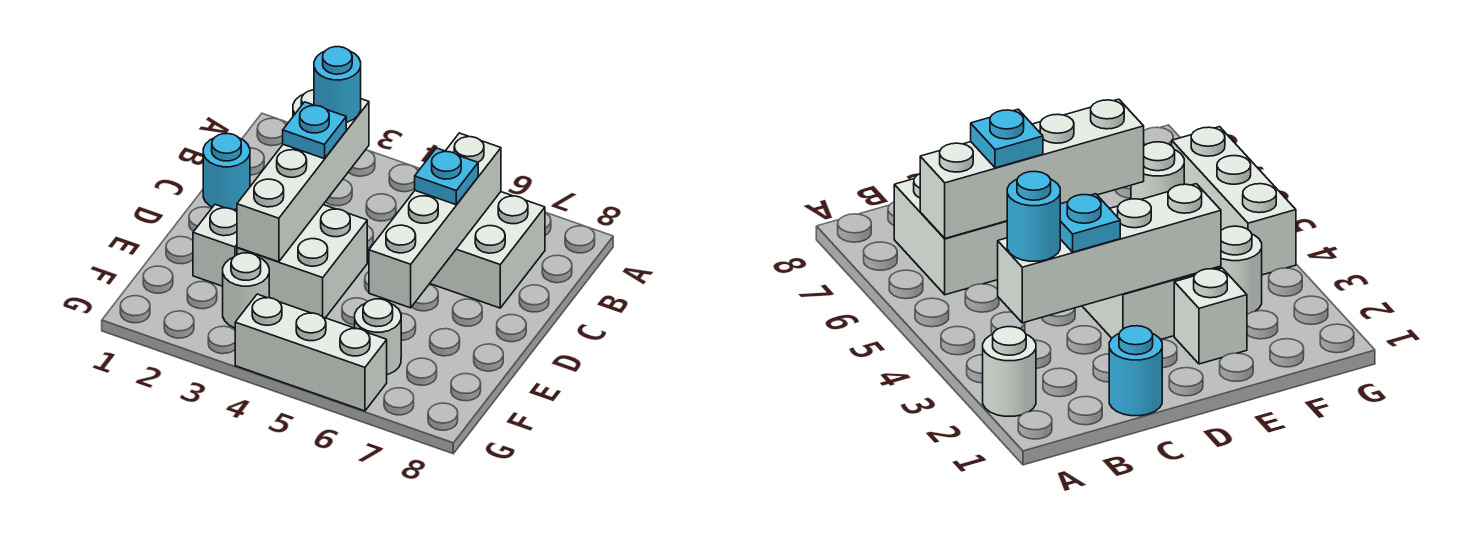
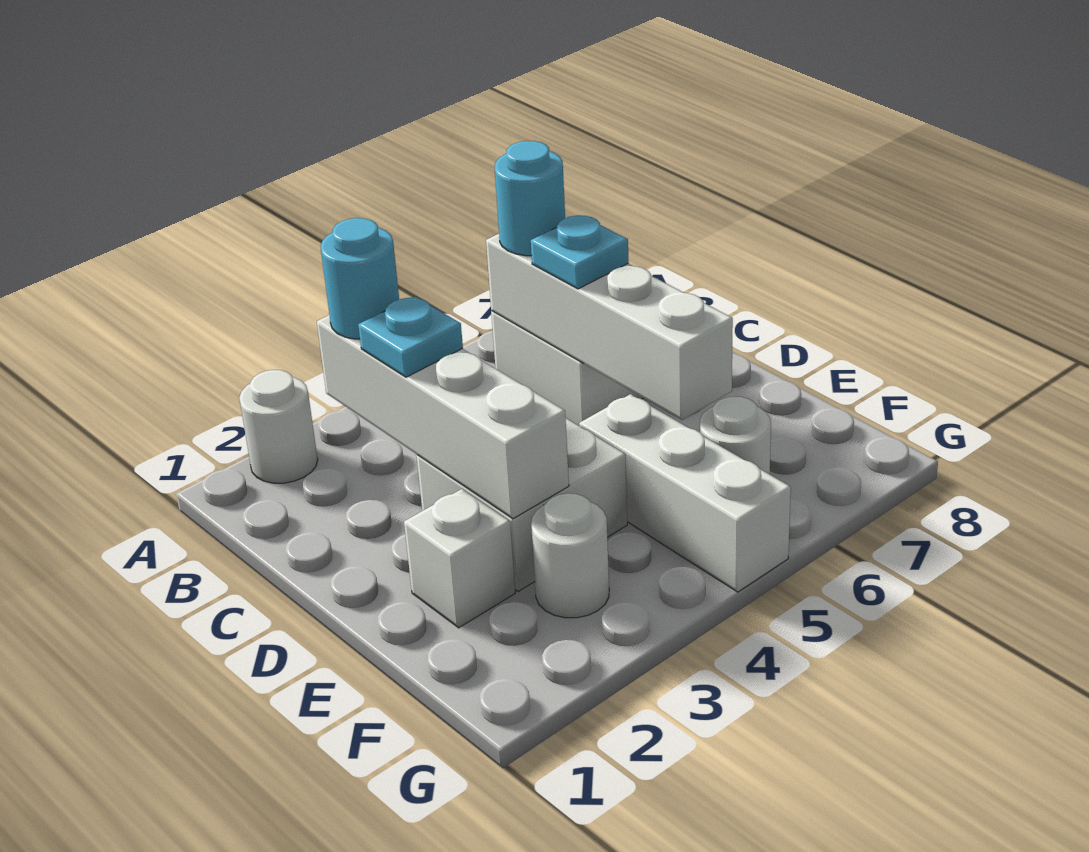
cyan round brick C1 level 1 -> cyan round brick B6 level 3
white brick G4:G6 level 1 -> white brick E5:G5 level 1

